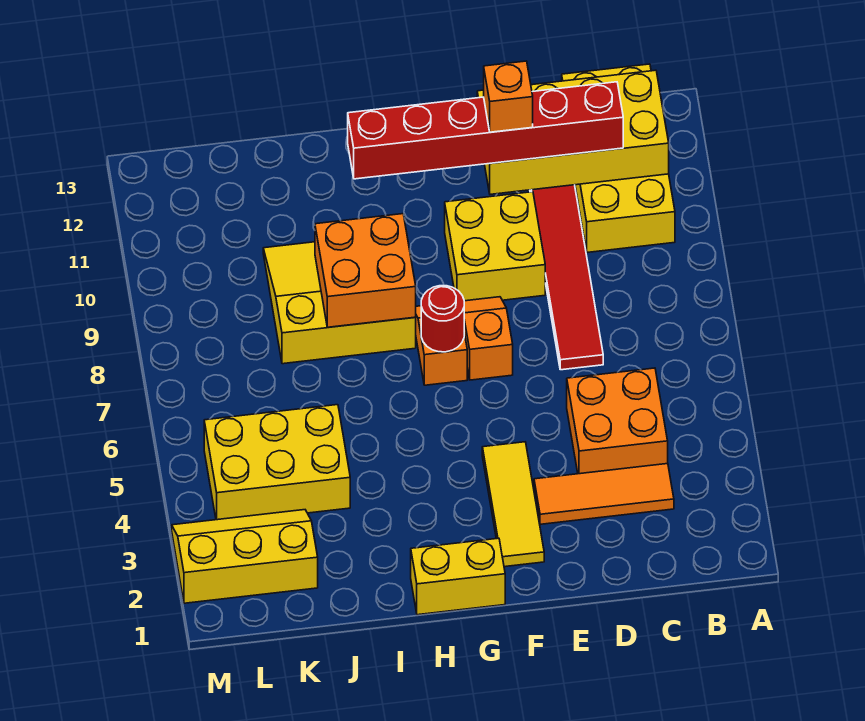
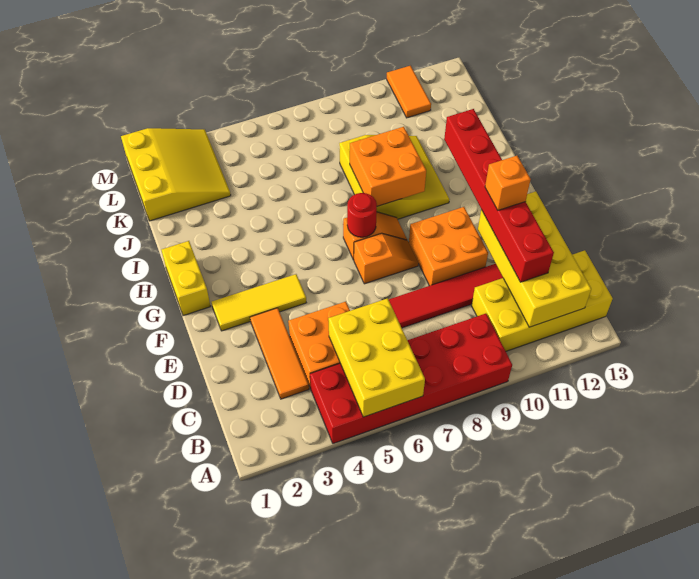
none -> red brick A4:B9 level 1
yellow brick E9:F10 level 1 -> orange brick E9:F10 level 1
yellow brick J4:L5 level 1 -> yellow brick A5:C6 level 2
yellow slope K2:M3 level 1 top 2 -> yellow slope K1:M3 level 1 top 1
none -> orange tile L11:M11 level 1

